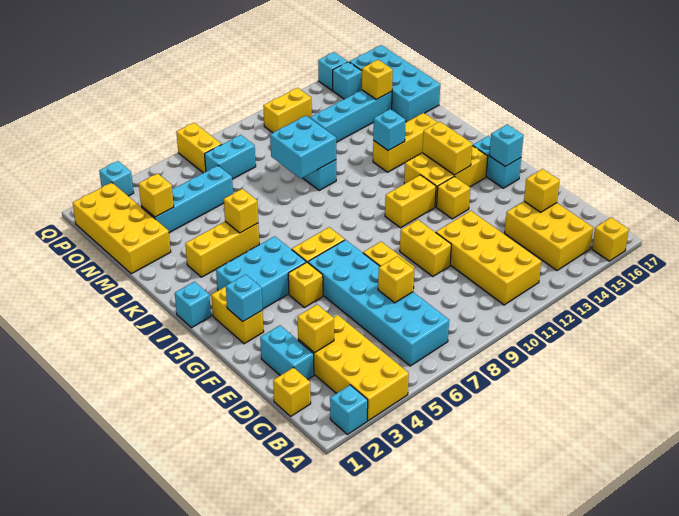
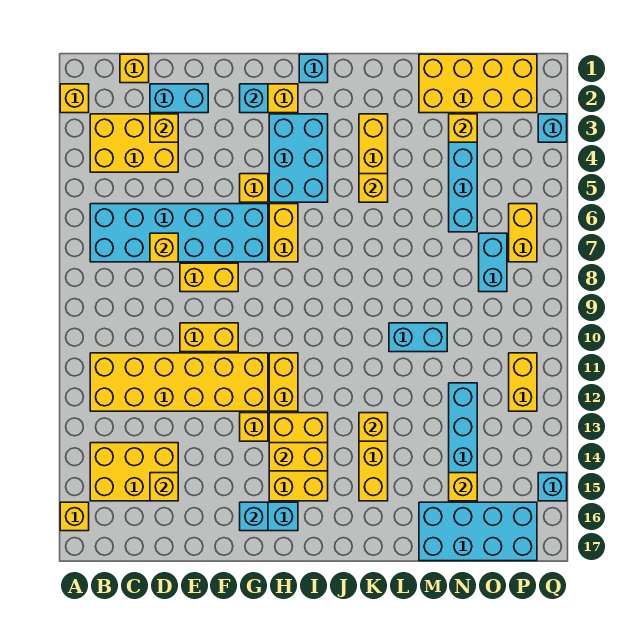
cyan brick A2 level 1 -> yellow brick A2 level 1
yellow brick A3:D4 level 1 -> yellow brick B3:D4 level 1
yellow brick B11:E12 level 1 -> yellow brick B11:G12 level 1
cyan brick K13 level 2 -> yellow brick K13 level 2
cyan brick L9:M10 level 2 -> none
yellow brick P7:Q7 level 1 -> yellow brick P6:P7 level 1
cyan brick P15 level 1 -> none

